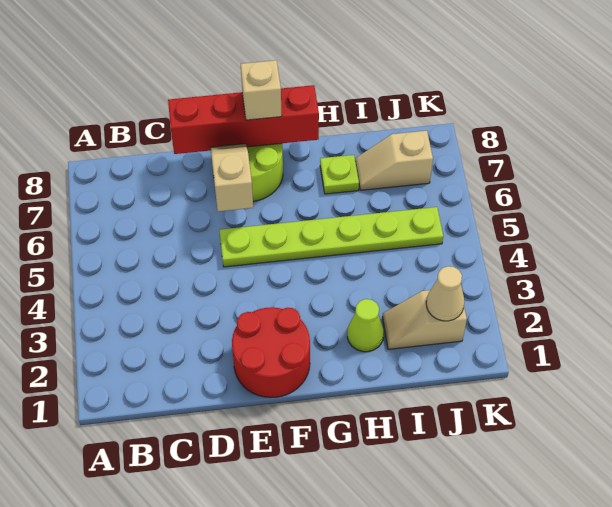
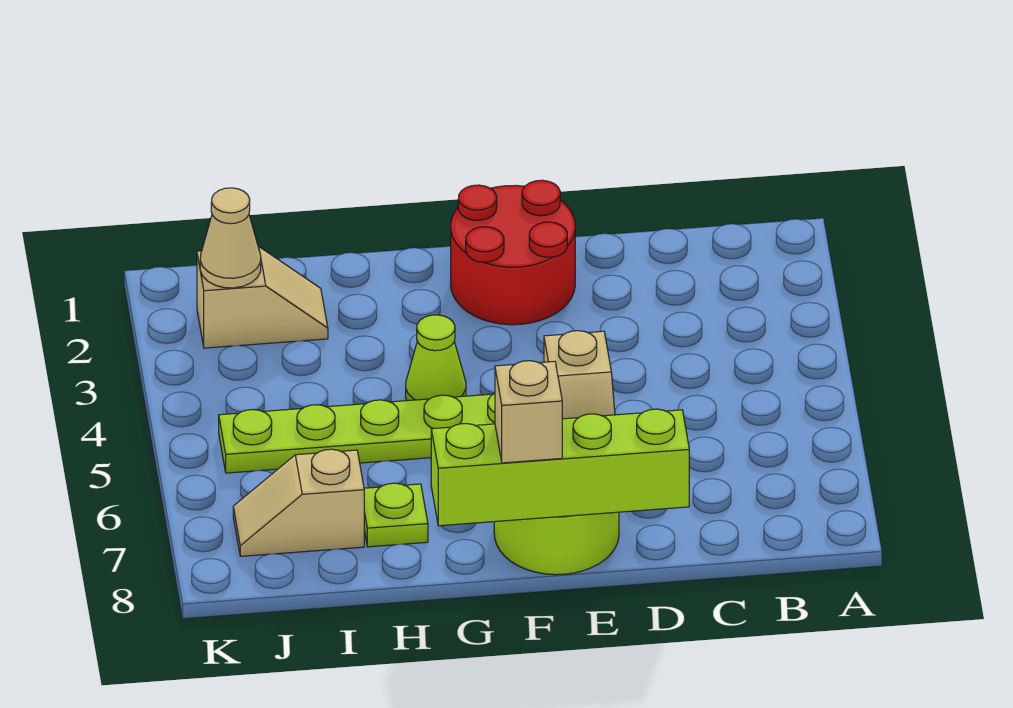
red brick D8:G8 level 2 -> lime brick D8:G8 level 2
lime cone H2 level 1 -> lime cone G4 level 1
tan slope I7:J7 level 1 top J -> tan slope I7:J7 level 1 top I

